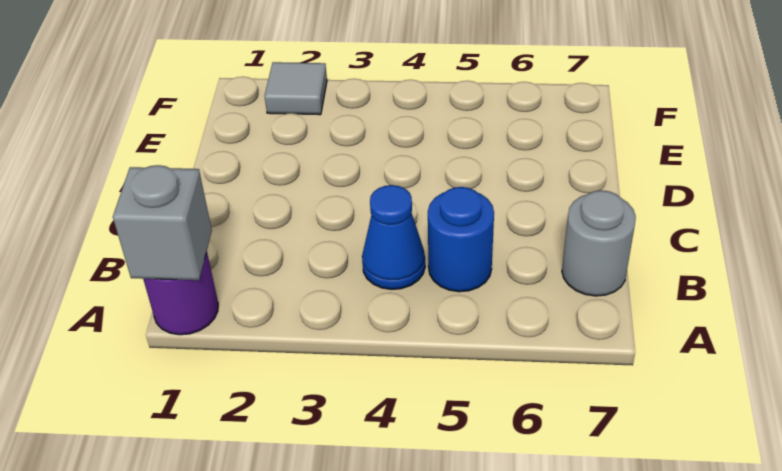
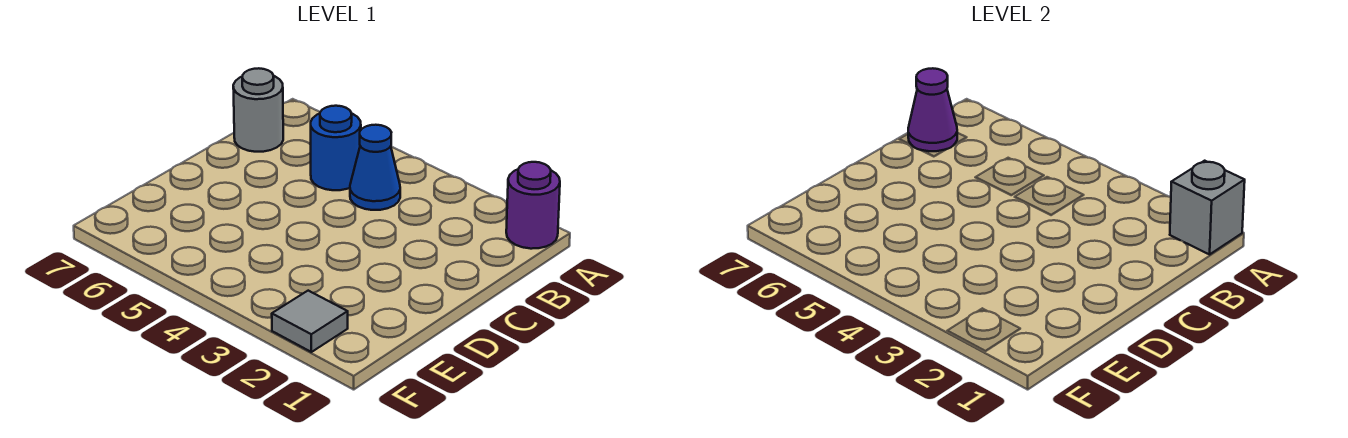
none -> purple cone B7 level 2

